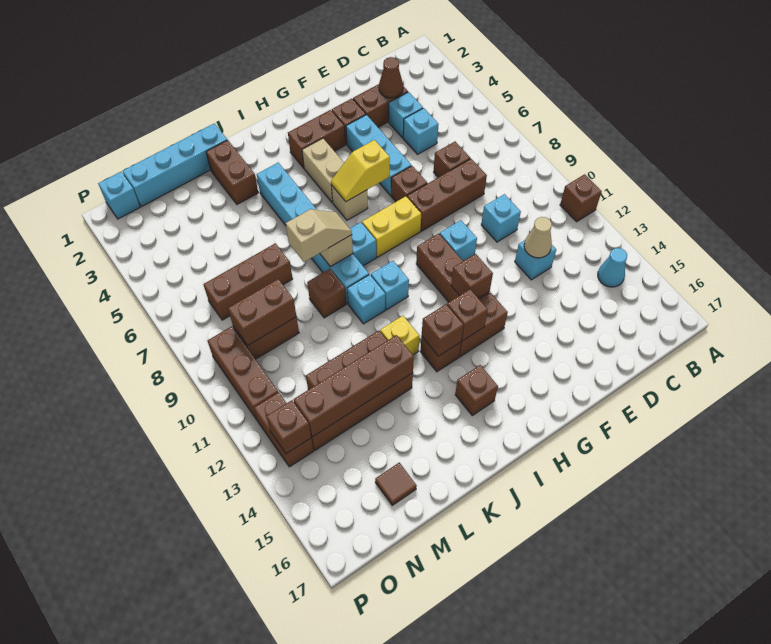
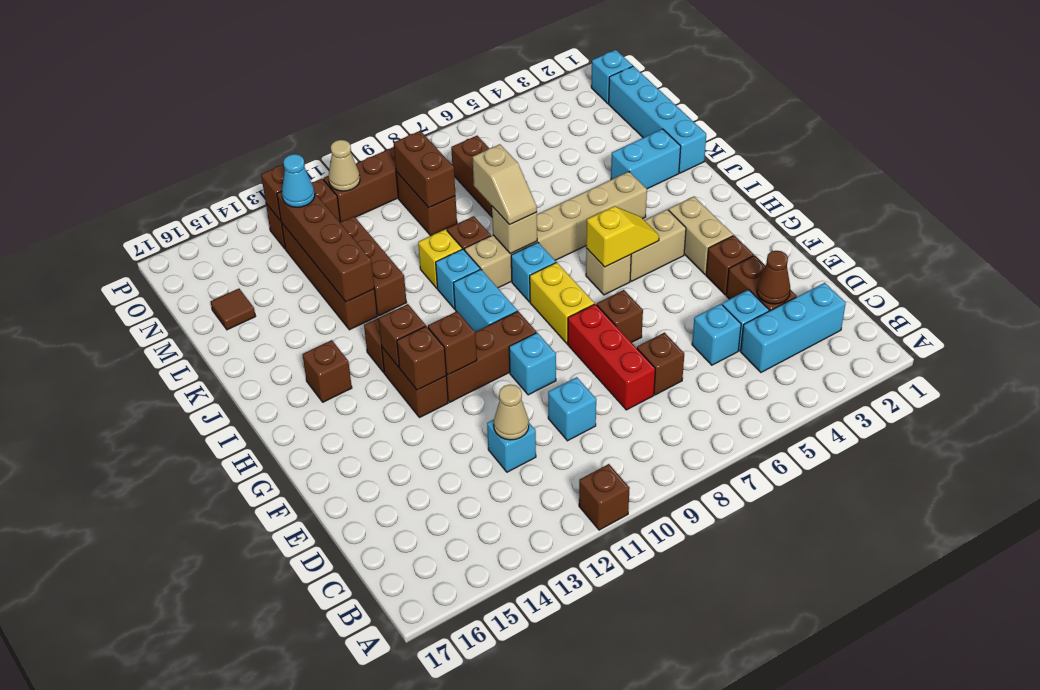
cyan cone B14 level 1 -> cyan cone N13 level 3
brown brick D8:F8 level 1 -> red brick D8:F8 level 1
cyan brick F4:F6 level 1 -> cyan brick C2:C4 level 1
brown brick G3:H3 level 1 -> tan brick G3:H3 level 1
yellow slope G6:H6 level 2 top G -> yellow slope H5:H6 level 2 top 6
cyan brick I10 level 1 -> cyan brick H10:I10 level 1
brown brick I13 level 2 -> brown brick G13 level 2
cyan brick J4:J9 level 1 -> tan brick J4:J9 level 1
yellow brick J12 level 1 -> yellow brick K10 level 1
brown brick K2:K3 level 1 -> cyan brick K2:K3 level 1
none -> tan cone O11 level 2

